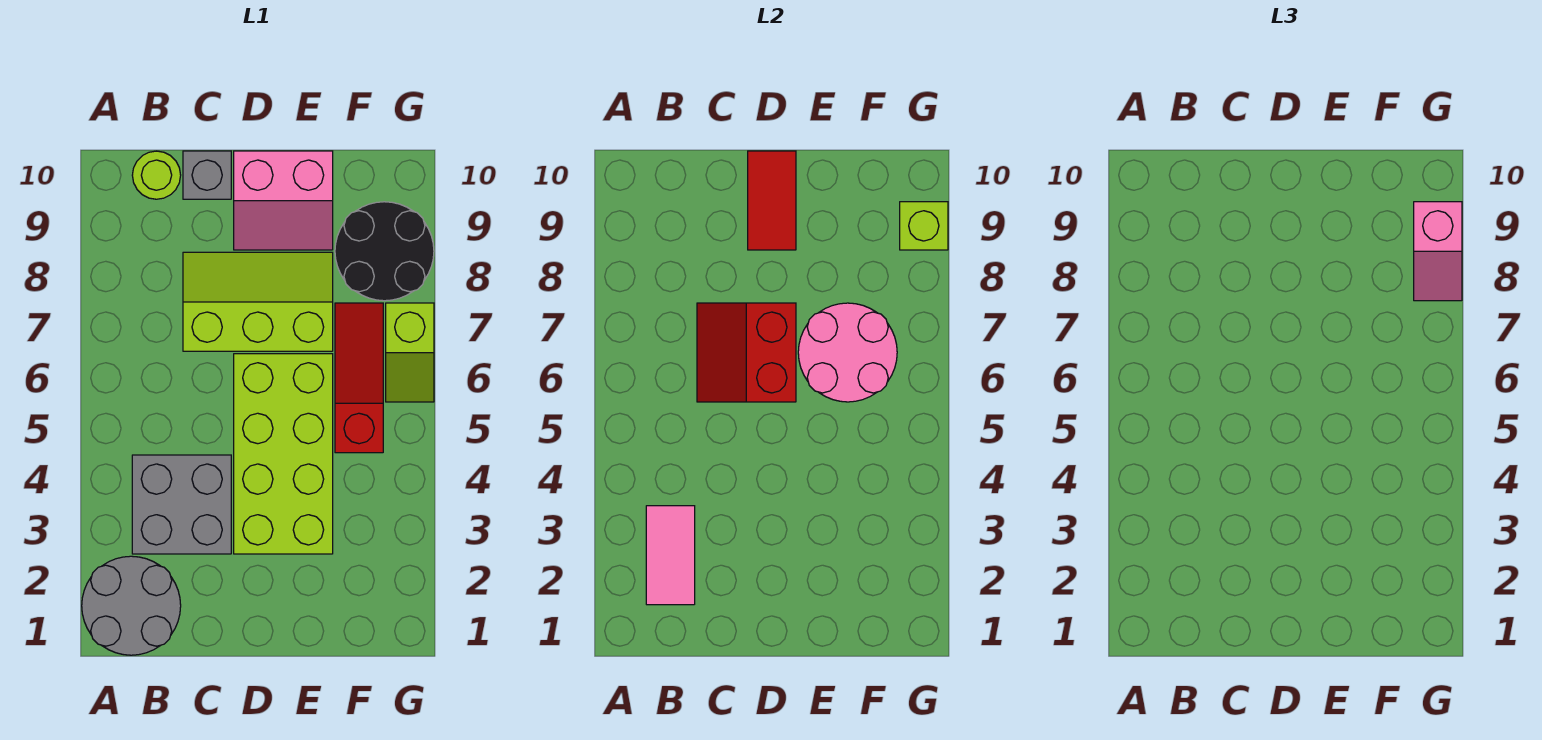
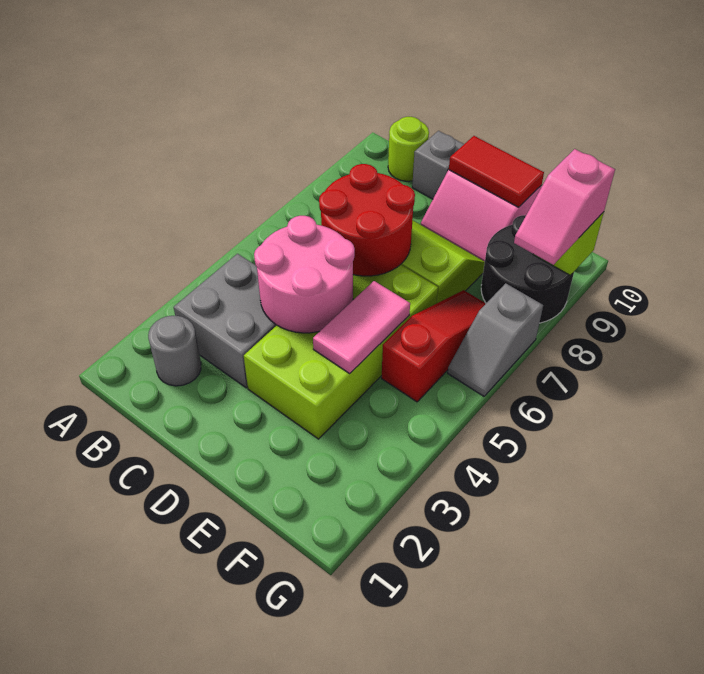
grey round brick A1:B2 level 1 -> grey round brick B2 level 1
pink tile B2:B3 level 2 -> pink tile E4:E5 level 2
red slope C6:D7 level 2 top D -> red round brick C6:D7 level 2
red tile D9:D10 level 2 -> red tile D10:E10 level 2
pink round brick E6:F7 level 2 -> pink round brick C4:D5 level 2
lime slope G6:G7 level 1 top 7 -> grey slope G6:G7 level 1 top 7

